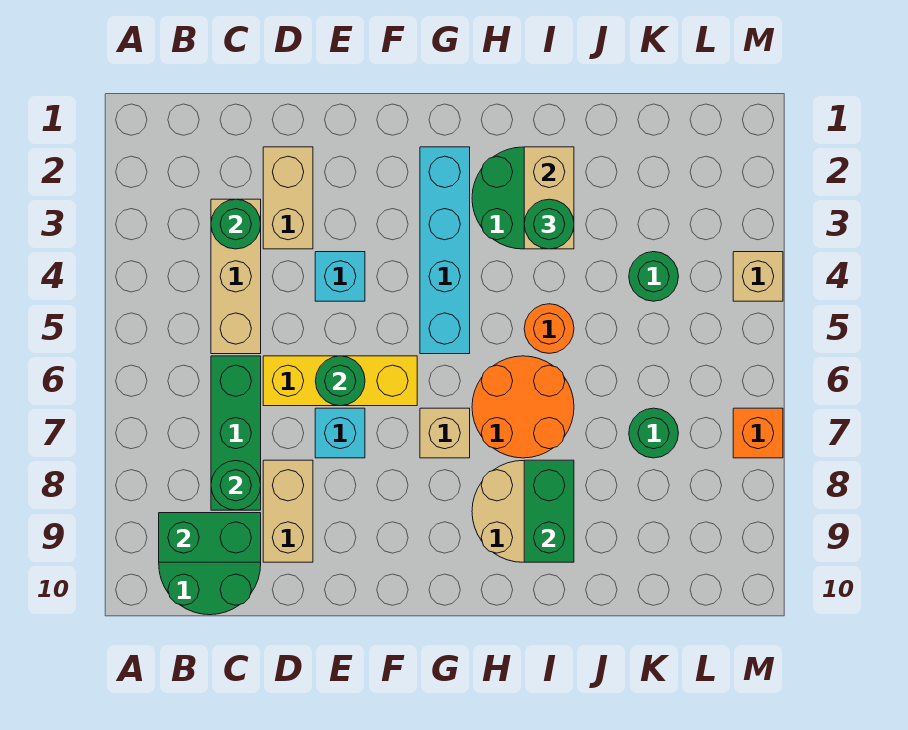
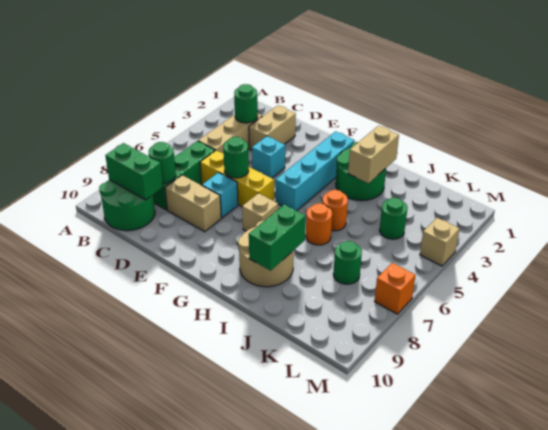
tan brick D8:D9 level 1 -> tan brick D8:E8 level 1
orange round brick H6:I7 level 1 -> orange round brick I6 level 1
green round brick I3 level 3 -> none

